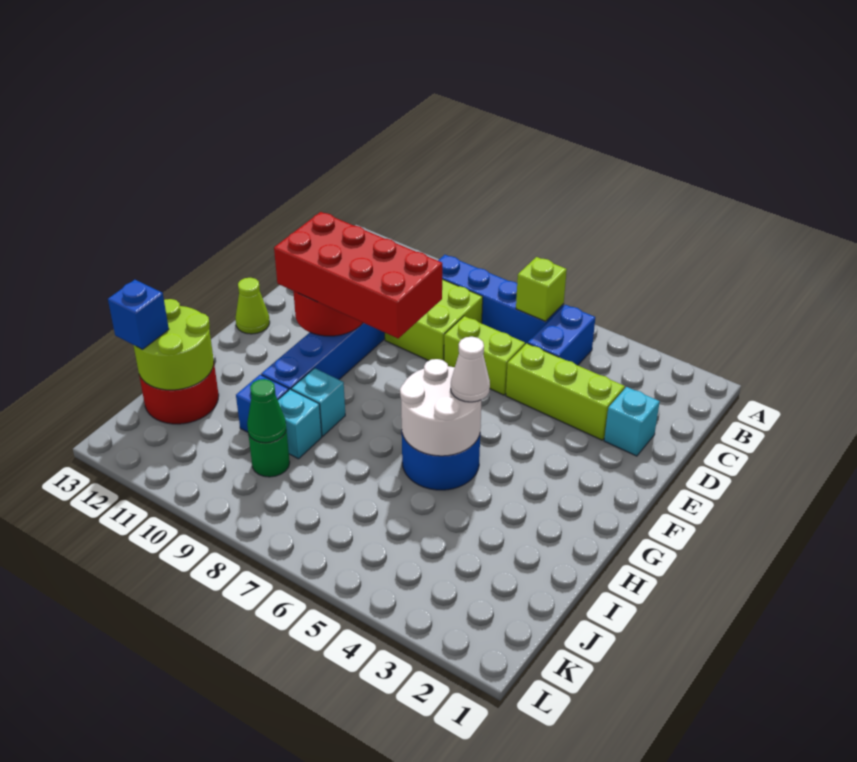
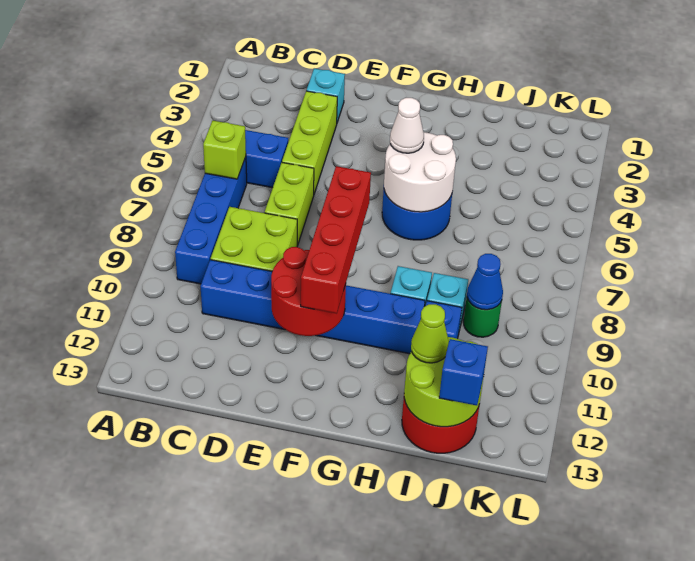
red brick E8:F11 level 3 -> red brick F8:F11 level 3
lime cone F13 level 1 -> lime cone I12 level 3
green cone J9 level 2 -> blue cone J9 level 2

